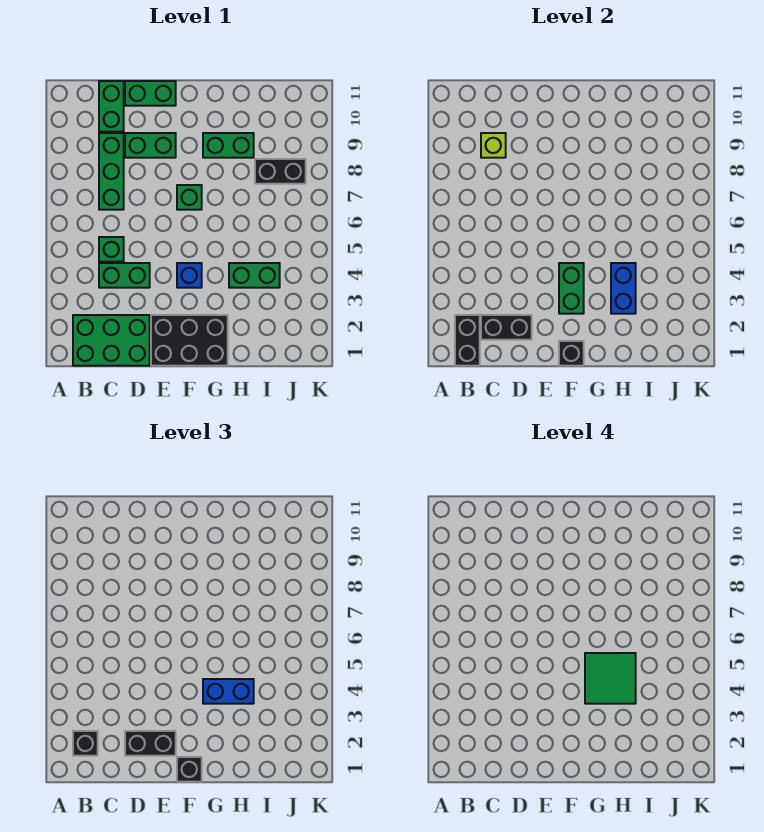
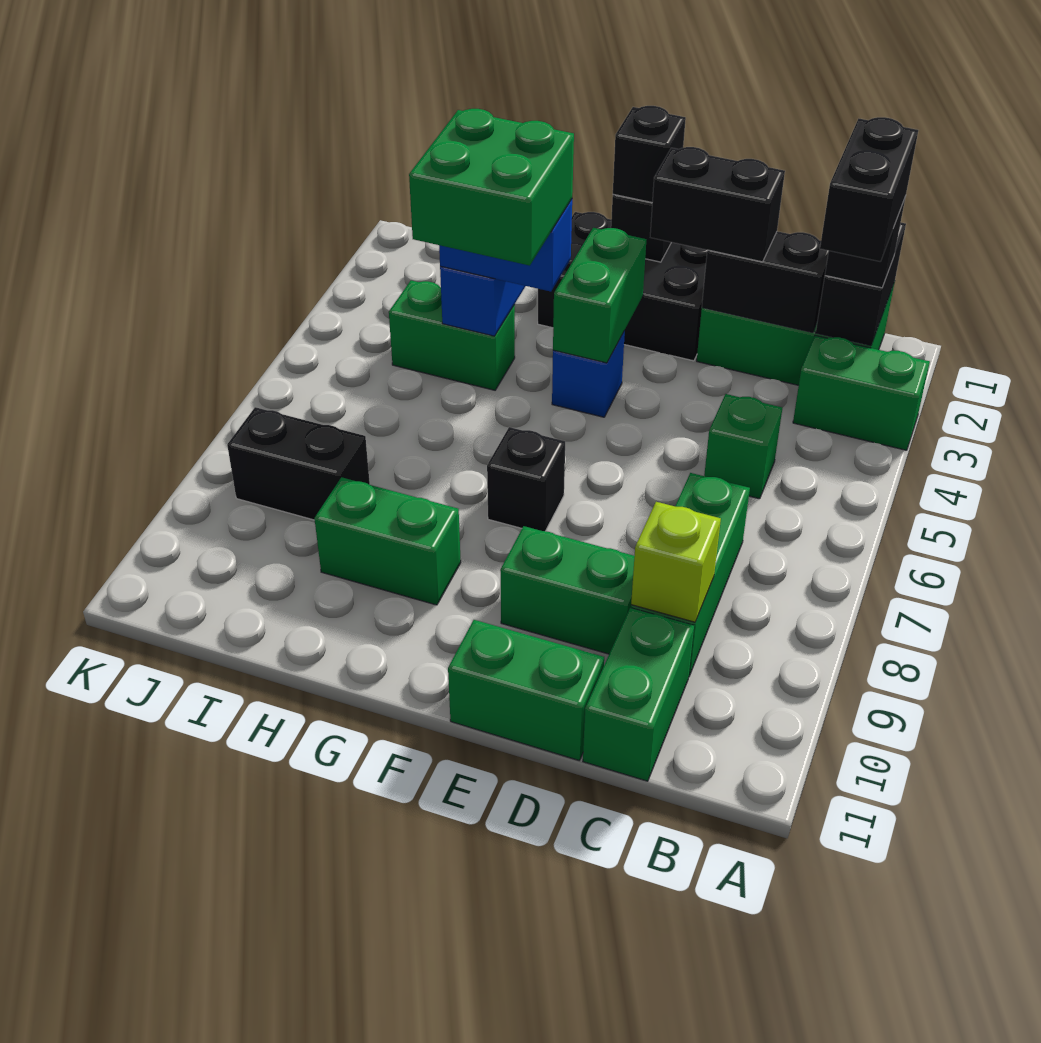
none -> black brick B2:B3 level 4
green brick C4:D4 level 1 -> green brick A3:B3 level 1
green brick F7 level 1 -> black brick F7 level 1
green tile G4:H5 level 4 -> green brick G4:H5 level 4

